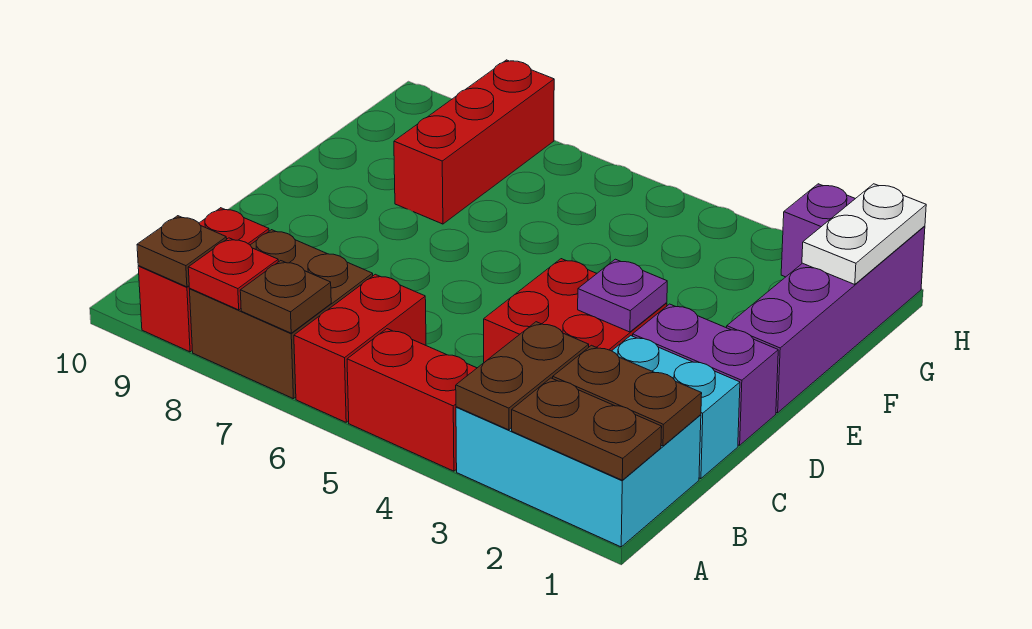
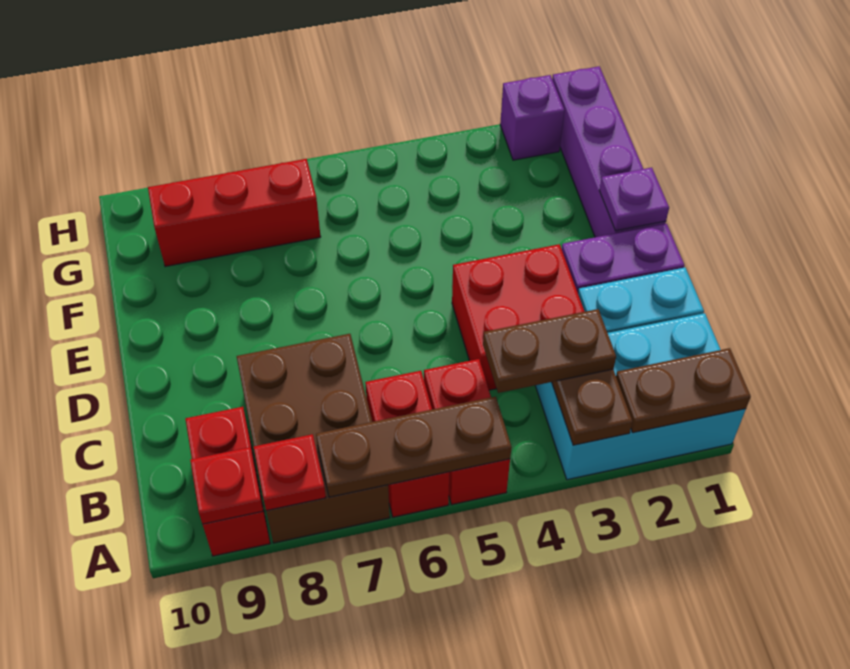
red brick A4:A5 level 1 -> red brick A5:B5 level 1
brown brick A7:B8 level 1 -> brown brick A7:C8 level 1
brown plate A7 level 2 -> brown plate A5:A7 level 2
brown plate A9 level 2 -> red plate A9 level 2
brown plate B1:B2 level 2 -> brown plate B3:B4 level 3
purple plate D3 level 2 -> purple plate E1 level 2
red brick F8:H8 level 1 -> red brick G7:G9 level 1
white plate G1:H1 level 2 -> none

